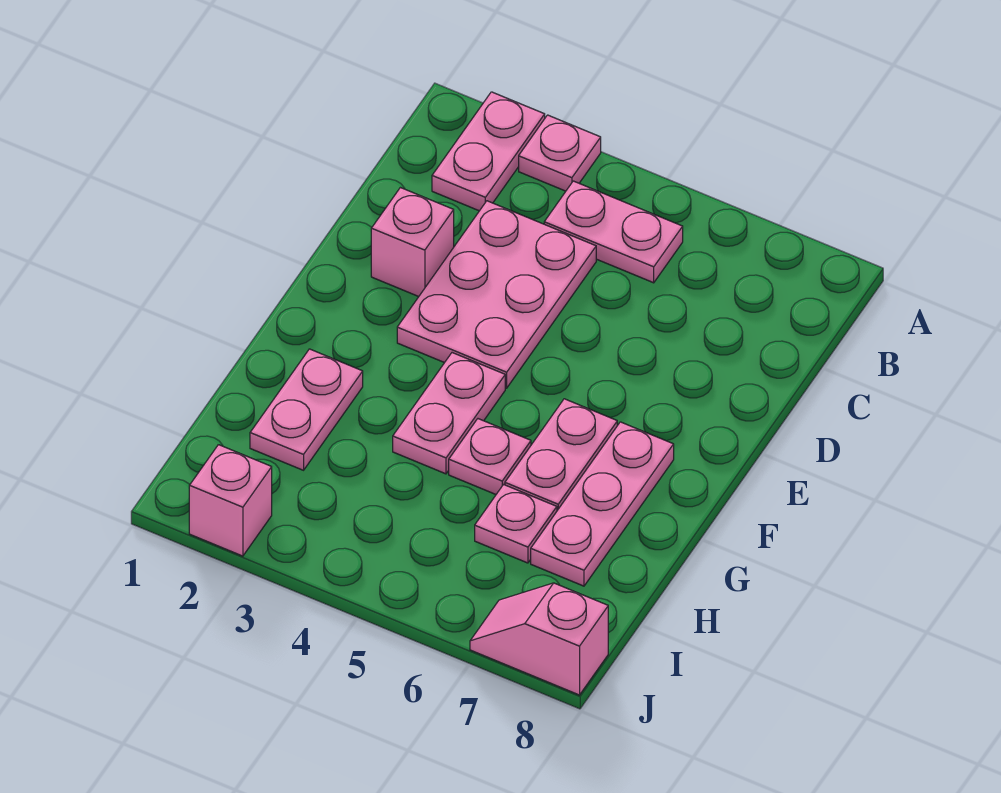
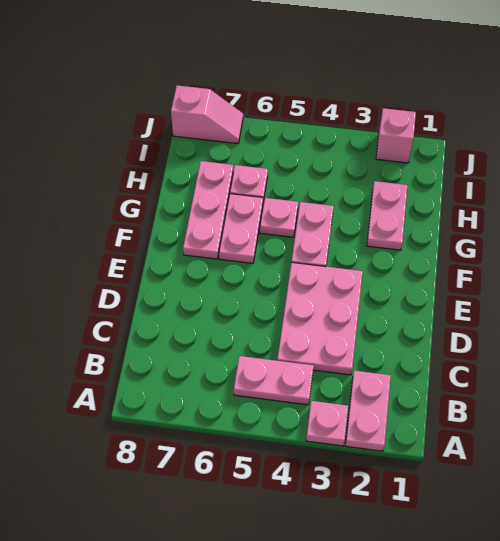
pink brick D2 level 1 -> none

